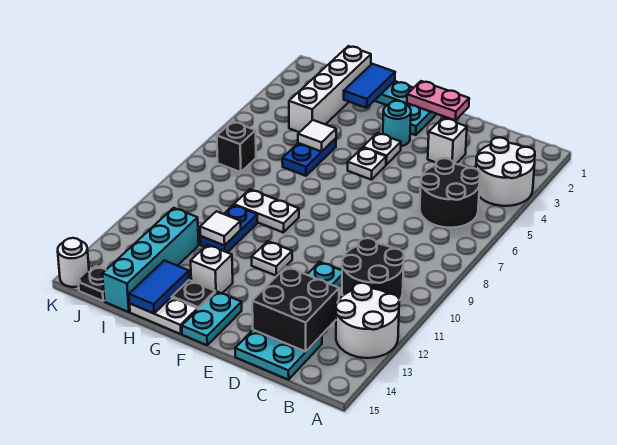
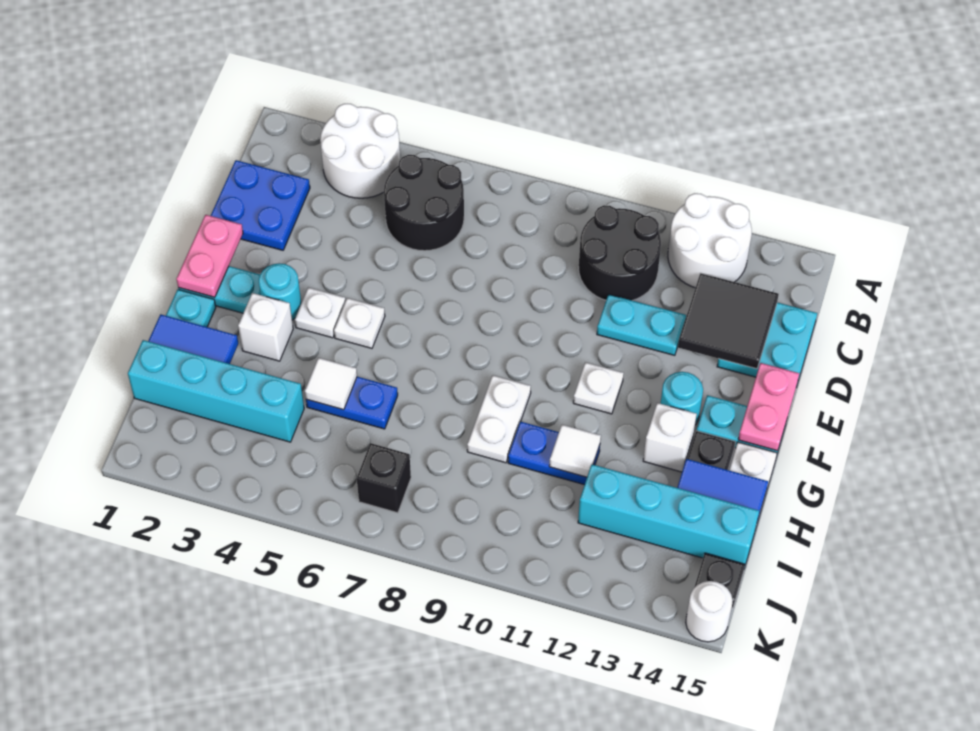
none -> blue plate C1:D2 level 1
black brick C13:D14 level 2 -> black tile C13:D14 level 2
white brick D3 level 1 -> white brick G3 level 1
none -> pink plate E15:F15 level 2
none -> cyan round brick F13 level 1
white brick I1:I4 level 1 -> cyan brick I1:I4 level 1

